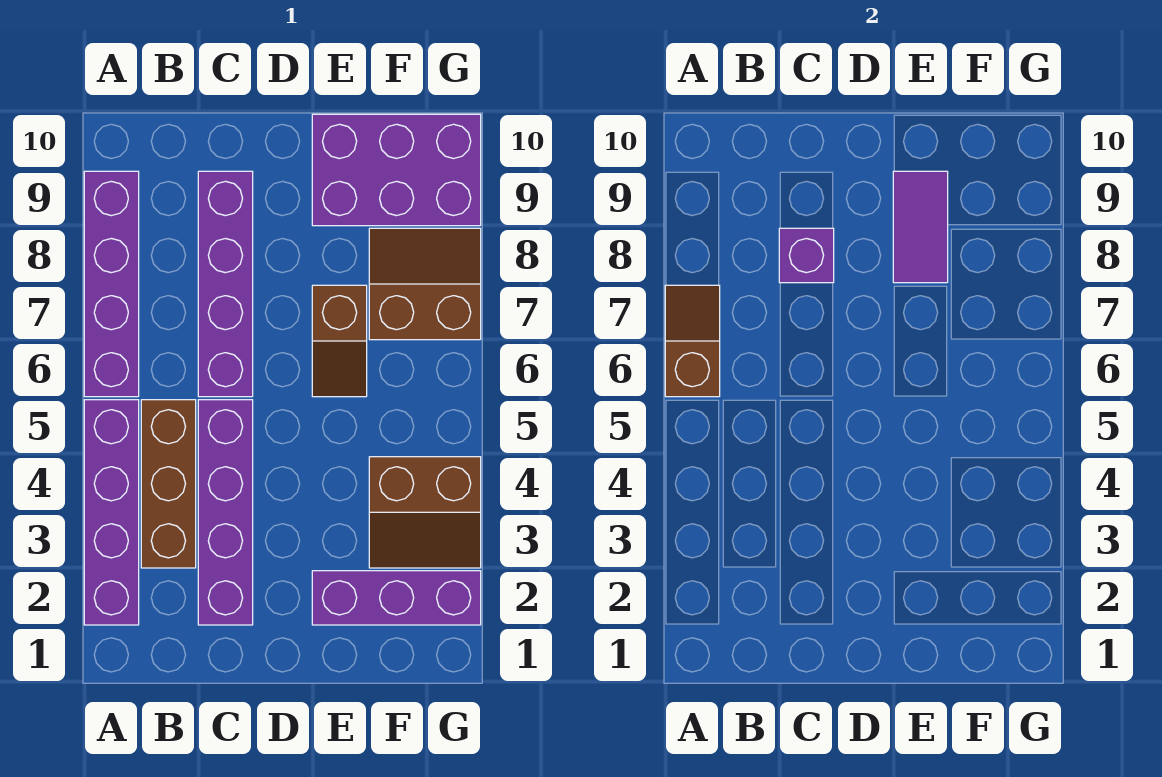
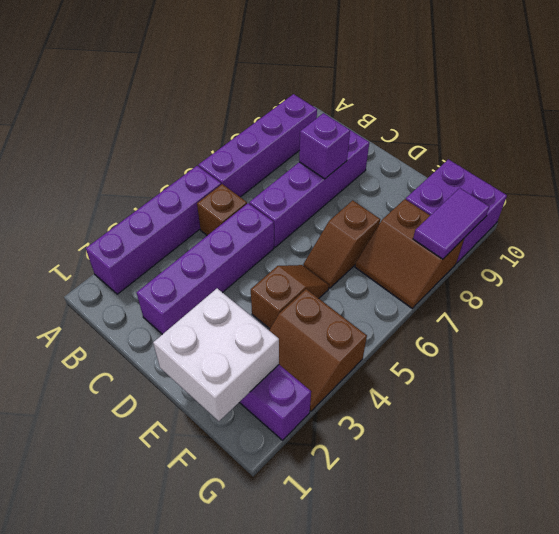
brown slope A6:A7 level 2 top 6 -> brown slope E4:E5 level 1 top 4
brown brick B3:B5 level 1 -> brown brick B5 level 1
none -> white brick E1:F2 level 2
purple tile E8:E9 level 2 -> purple tile G8:G9 level 2
purple brick E9:G10 level 1 -> purple brick F9:G10 level 1
brown slope F7:G8 level 1 top 7 -> brown slope F7:G8 level 1 top 8

